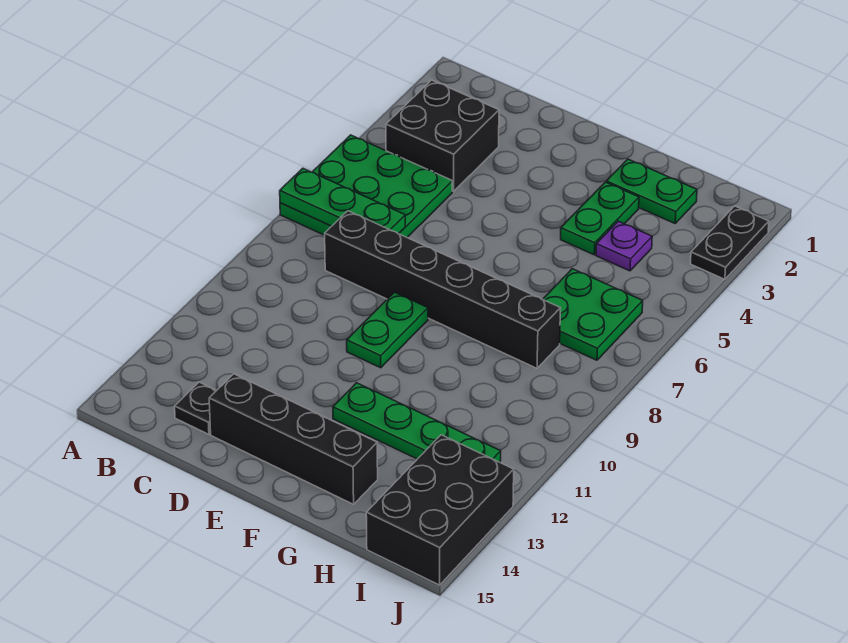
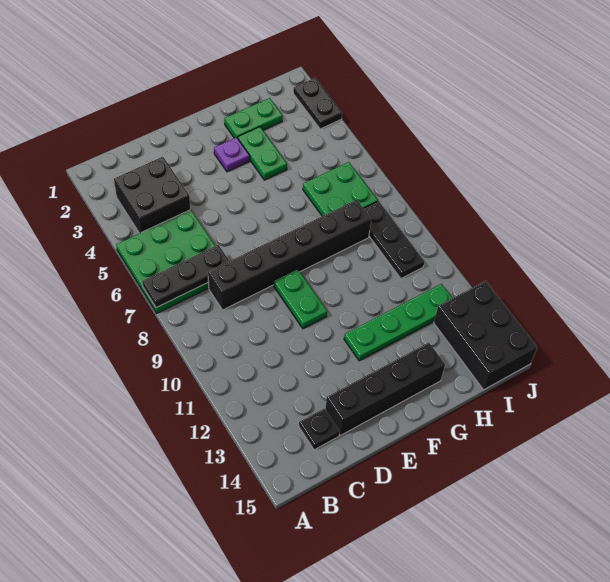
green plate A7:C7 level 2 -> black plate A7:C7 level 2
purple plate H4 level 1 -> purple plate F3 level 1
none -> black plate I8:I10 level 1

